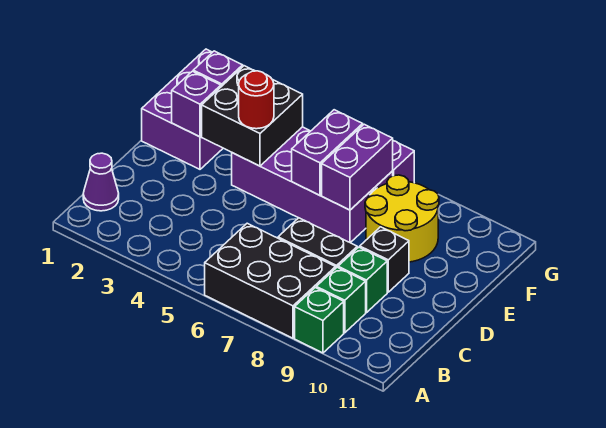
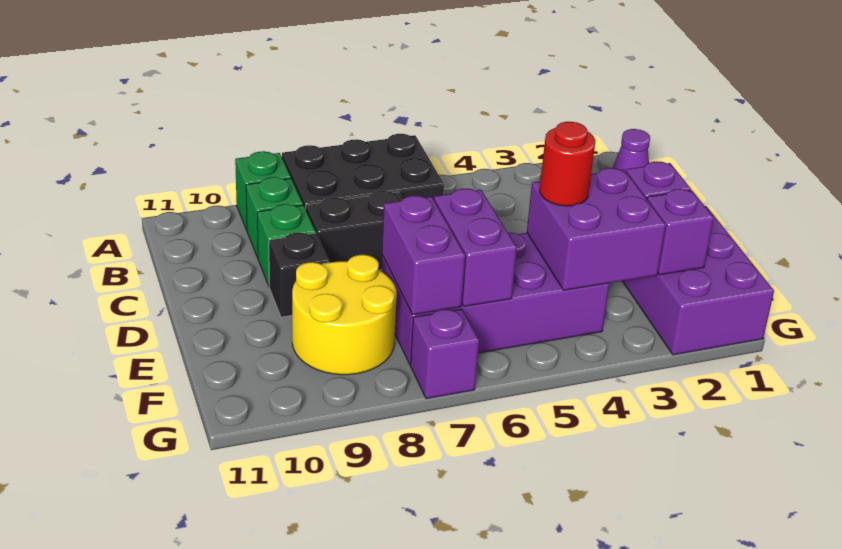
black brick E3:F4 level 2 -> purple brick E3:F4 level 2

